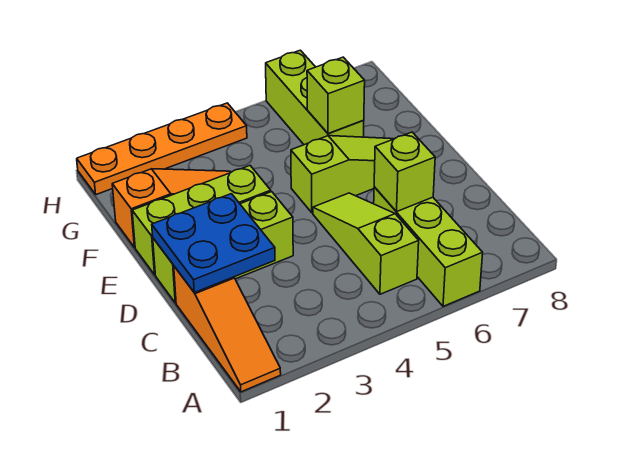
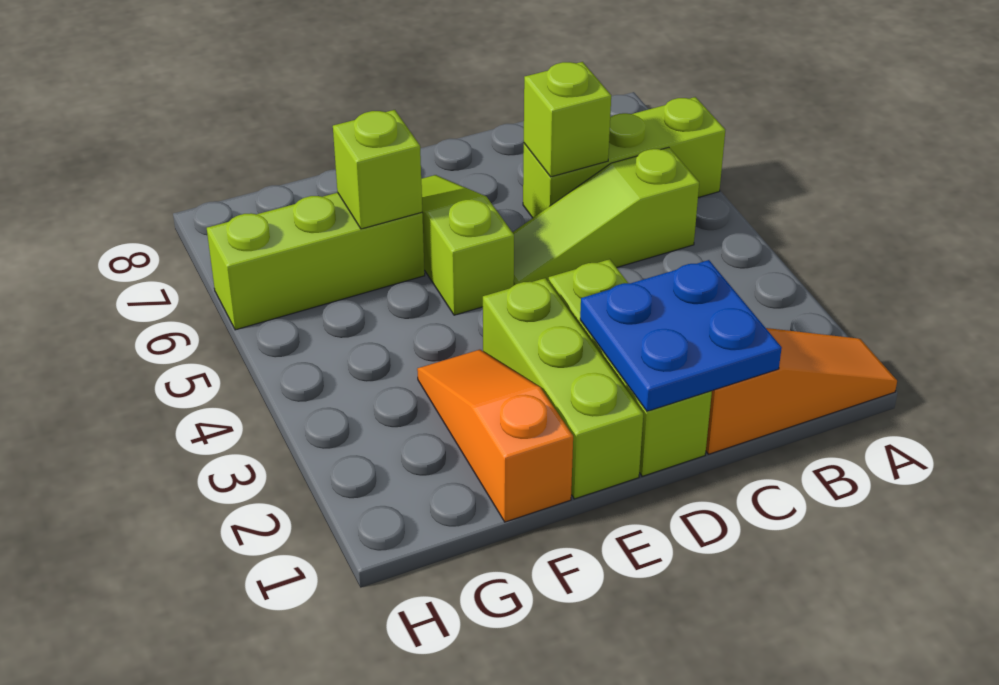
orange plate H1:H4 level 1 -> none

